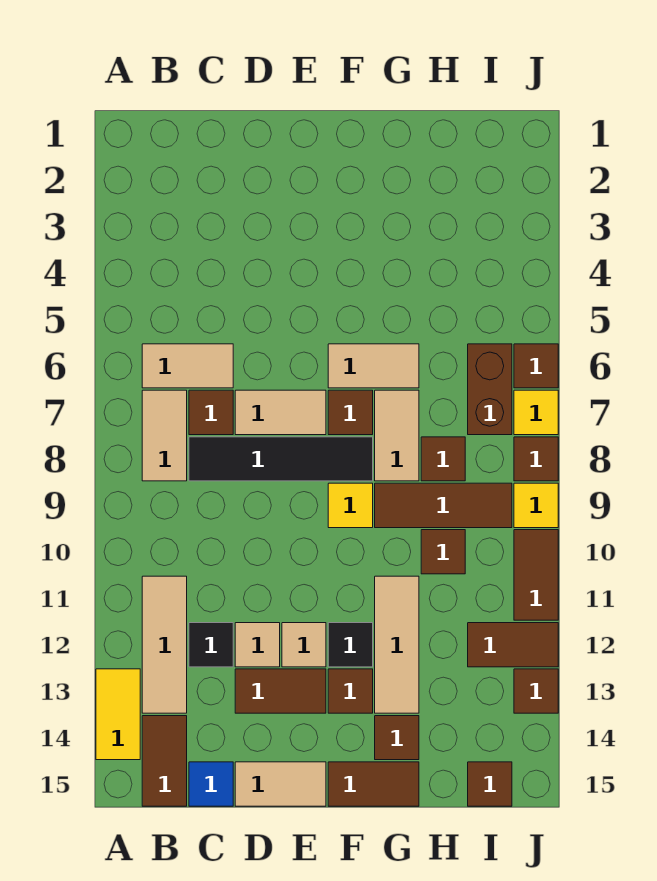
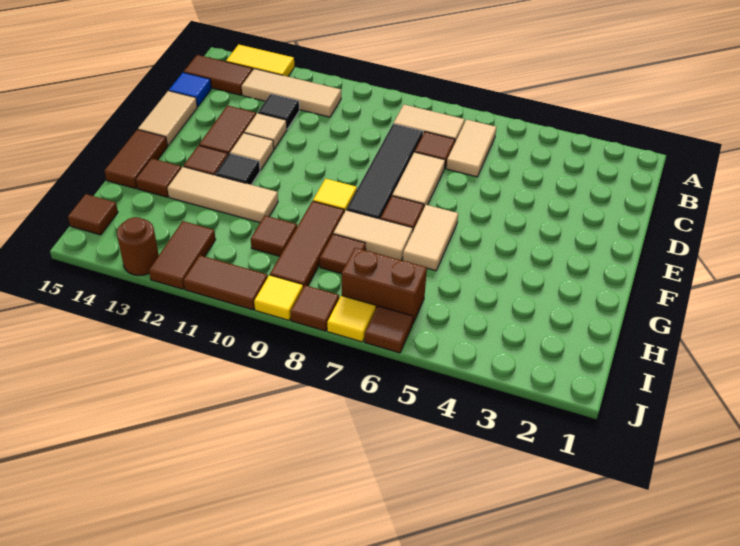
brown tile J13 level 1 -> brown round brick J13 level 1

